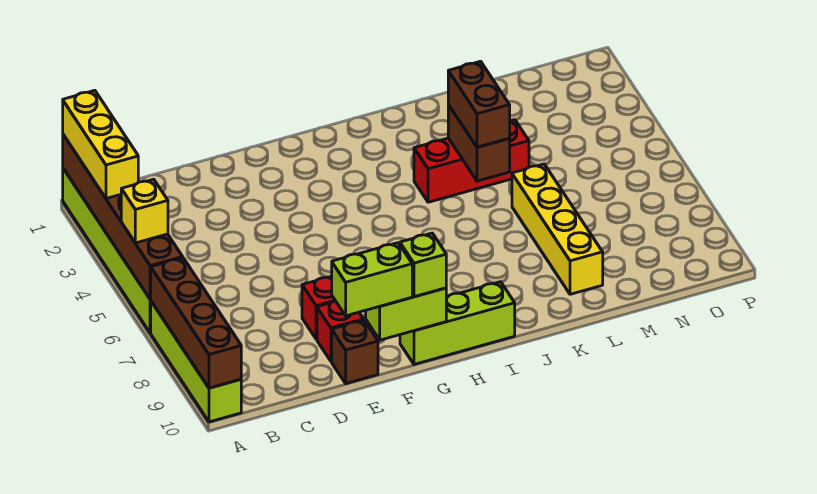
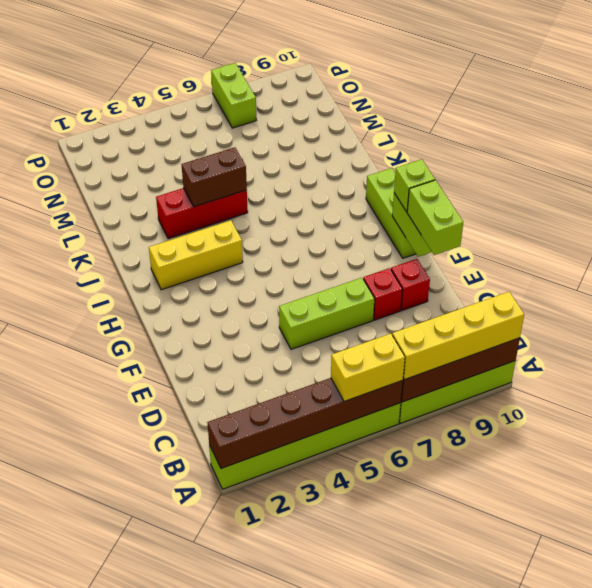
yellow brick A1:A3 level 3 -> yellow brick I2:I4 level 1
yellow brick A5 level 3 -> yellow brick A5:A6 level 3
none -> lime brick E5:E7 level 1
brown brick E10 level 1 -> none
red brick J4:L4 level 1 -> red brick K3:K5 level 1
brown brick K4:K5 level 3 -> none
yellow brick L6:L9 level 1 -> yellow brick A7:A10 level 3
none -> lime brick O7:P7 level 1

